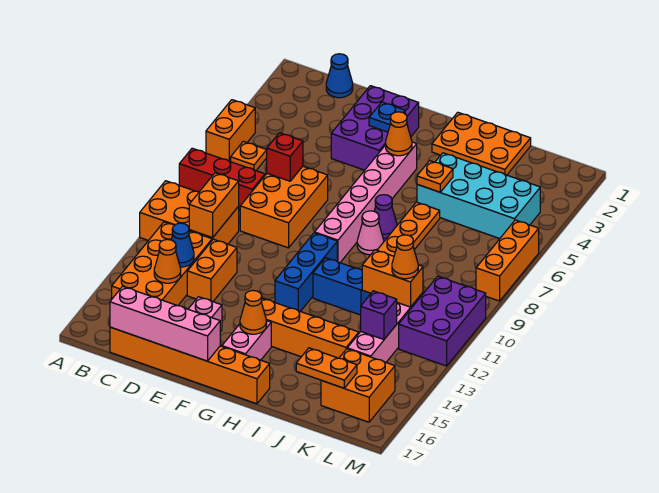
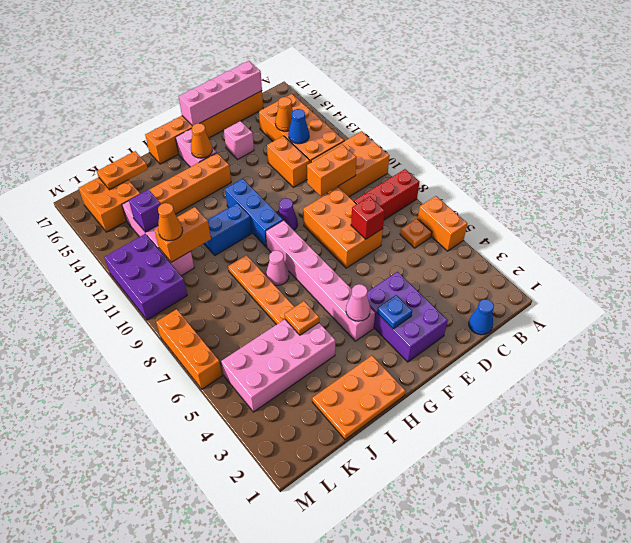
orange brick C10:C11 level 2 -> orange brick C10:D10 level 2
orange cone G4 level 2 -> pink cone G4 level 2
purple cone H7 level 1 -> purple cone F10 level 1
cyan brick I4:L5 level 1 -> pink brick I4:L5 level 1

